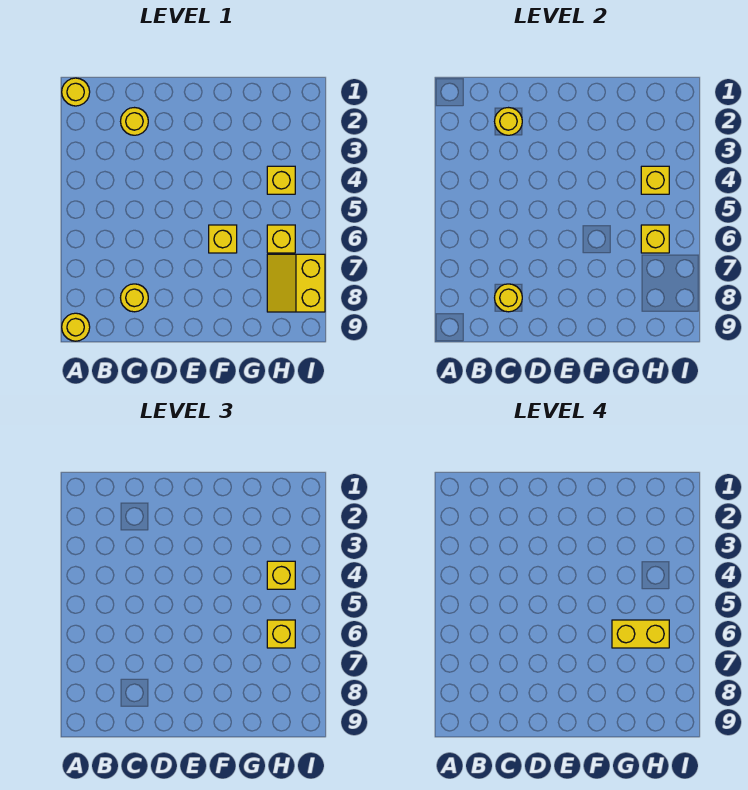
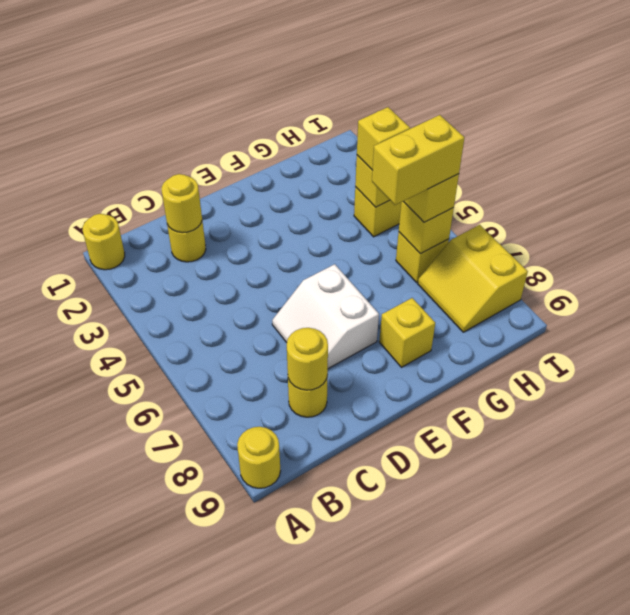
none -> white slope D6:E7 level 1 top E
yellow brick F6 level 1 -> yellow brick F8 level 1

